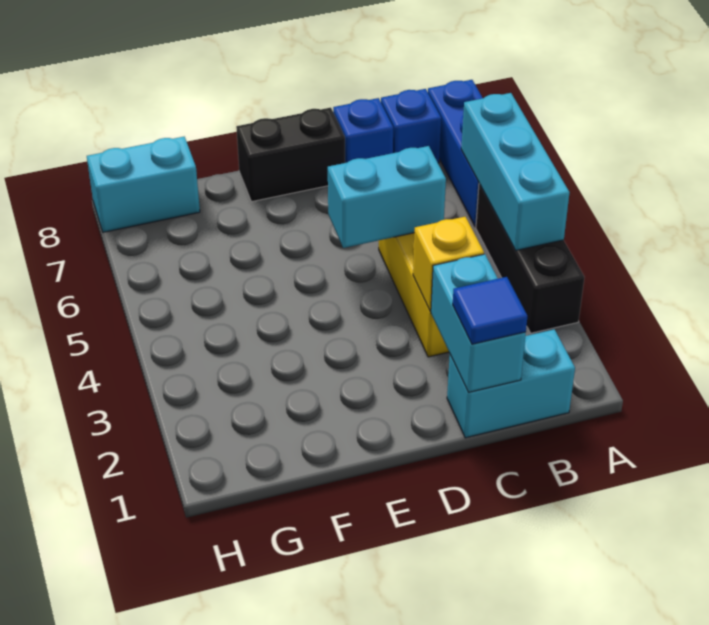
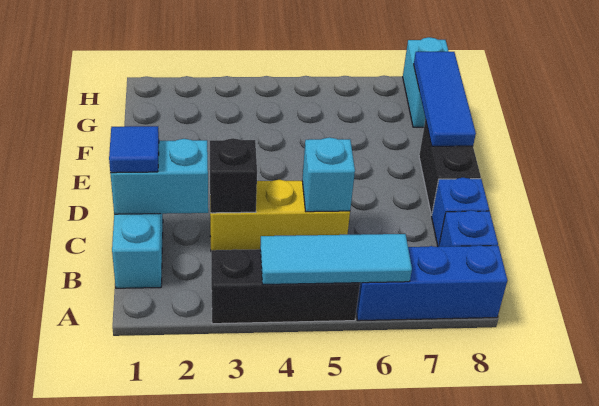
cyan brick A4:A6 level 2 -> cyan tile A4:A6 level 2
yellow brick C3 level 2 -> black brick C3 level 2
cyan brick C5:D5 level 2 -> cyan brick C5 level 2
none -> blue tile E8:G8 level 2

